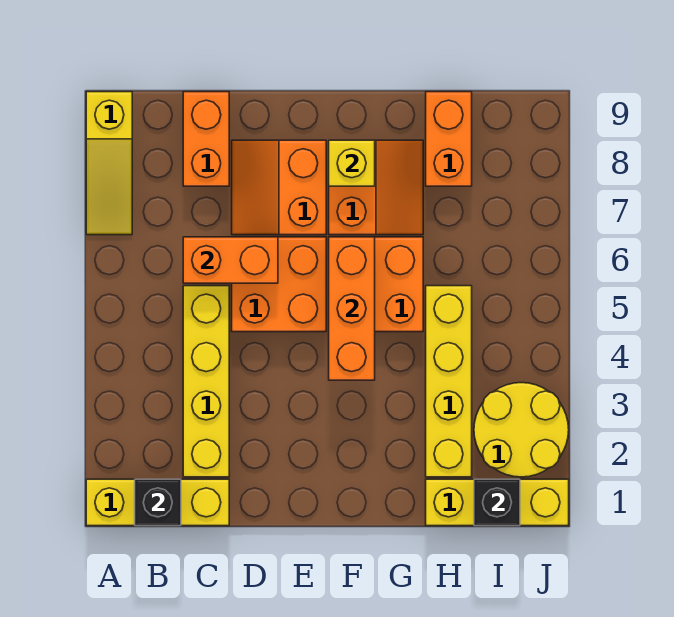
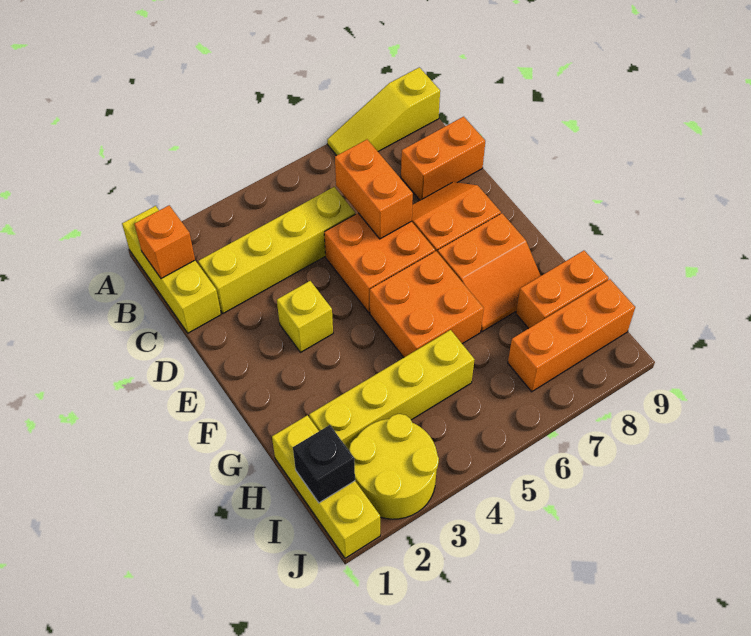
black brick B1 level 2 -> orange brick B1 level 2
orange brick F4:F6 level 2 -> orange brick I7:I9 level 1
yellow brick F8 level 2 -> yellow brick E3 level 1

